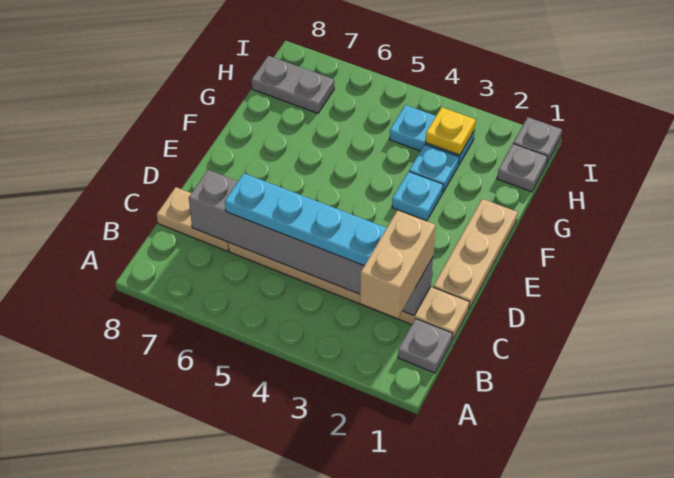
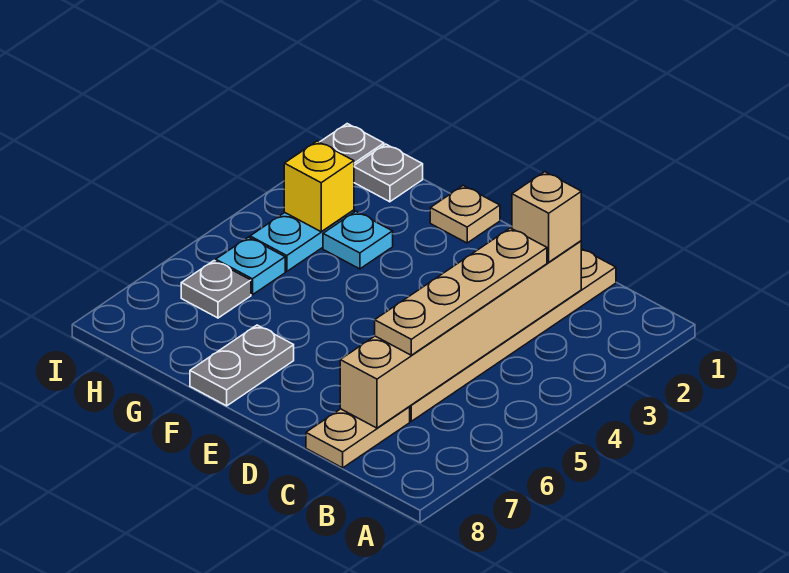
grey plate B1 level 1 -> grey plate H6 level 1
tan brick B2:C2 level 3 -> tan brick C2 level 3
grey brick C2:C7 level 2 -> tan brick C2:C7 level 2
cyan plate C3:C6 level 3 -> tan plate C3:C6 level 3
tan plate D1:F1 level 1 -> tan plate F1 level 1
cyan plate F3 level 1 -> cyan plate H5 level 1
yellow plate H3 level 2 -> yellow brick H3 level 2
grey plate H7:H8 level 1 -> grey plate F7:F8 level 1

